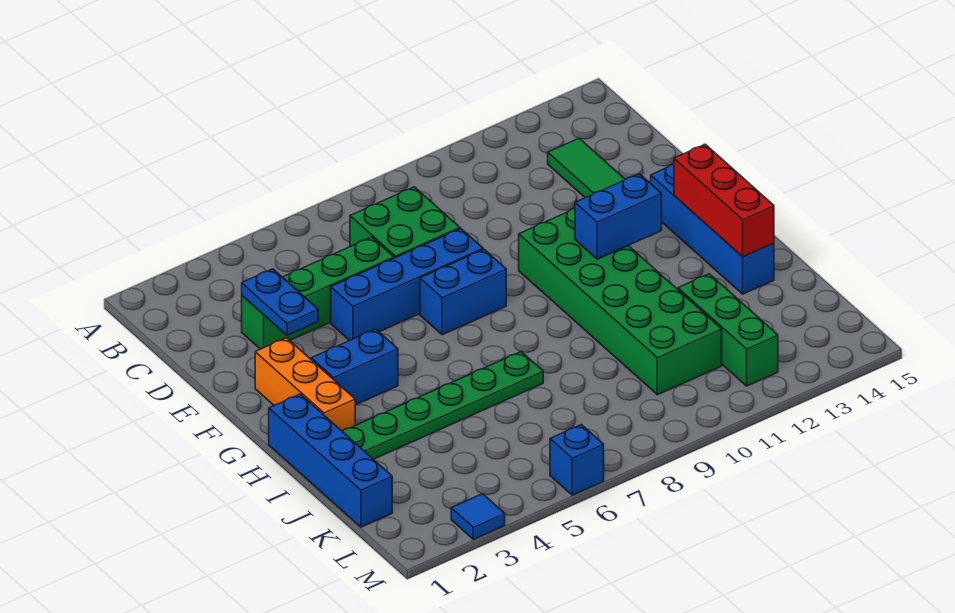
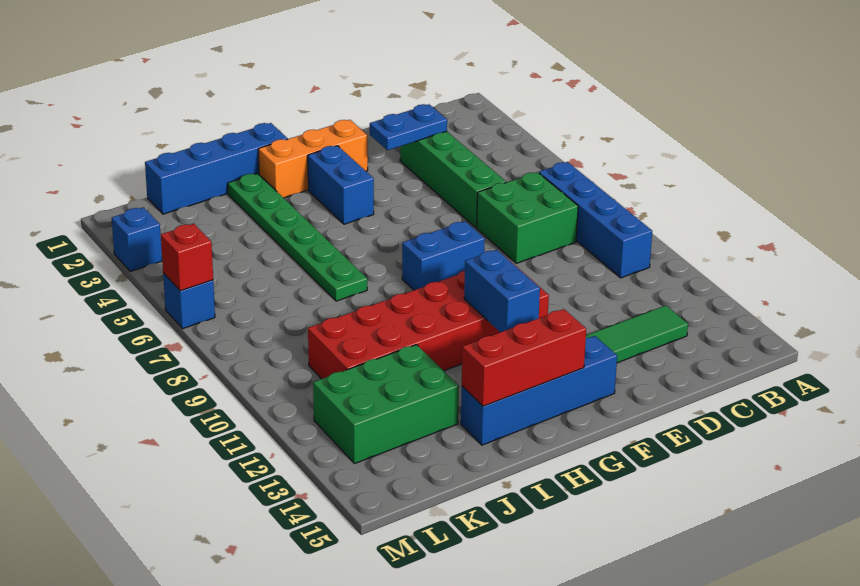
blue brick E5:E8 level 1 -> blue brick B7:B10 level 1
blue brick F7:F8 level 1 -> blue brick F8:G8 level 1
green brick F10:K11 level 1 -> red brick F10:K11 level 1
green brick J12:L12 level 1 -> green brick J12:L13 level 1
blue tile M3 level 1 -> blue brick M3 level 1
none -> red brick M6 level 2

